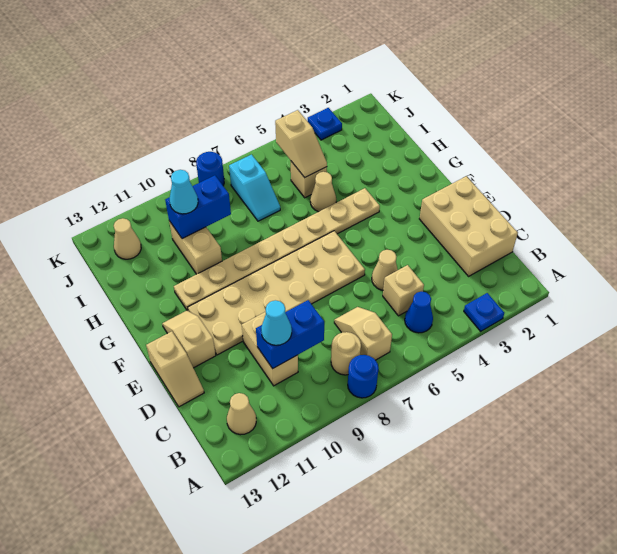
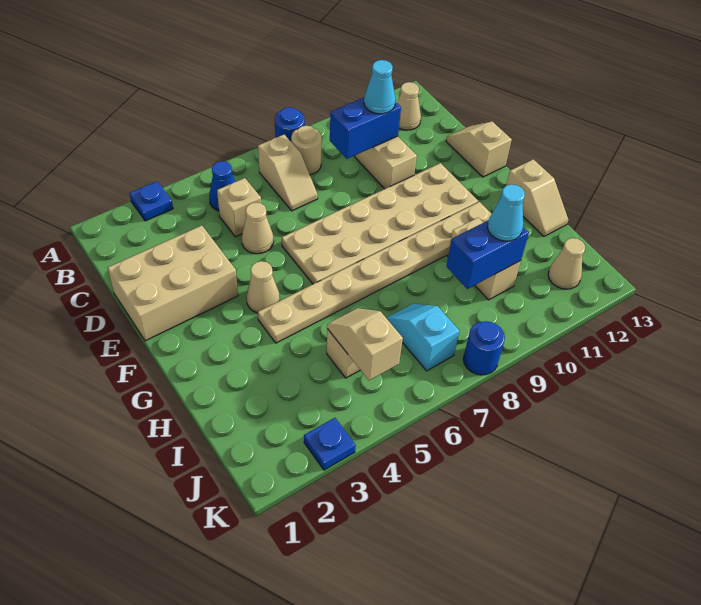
tan brick C1:E2 level 1 -> tan brick D1:E3 level 1
tan slope E12:F12 level 1 top E -> tan slope G13:H13 level 1 top G
tan cone H5 level 1 -> tan cone F4 level 1

